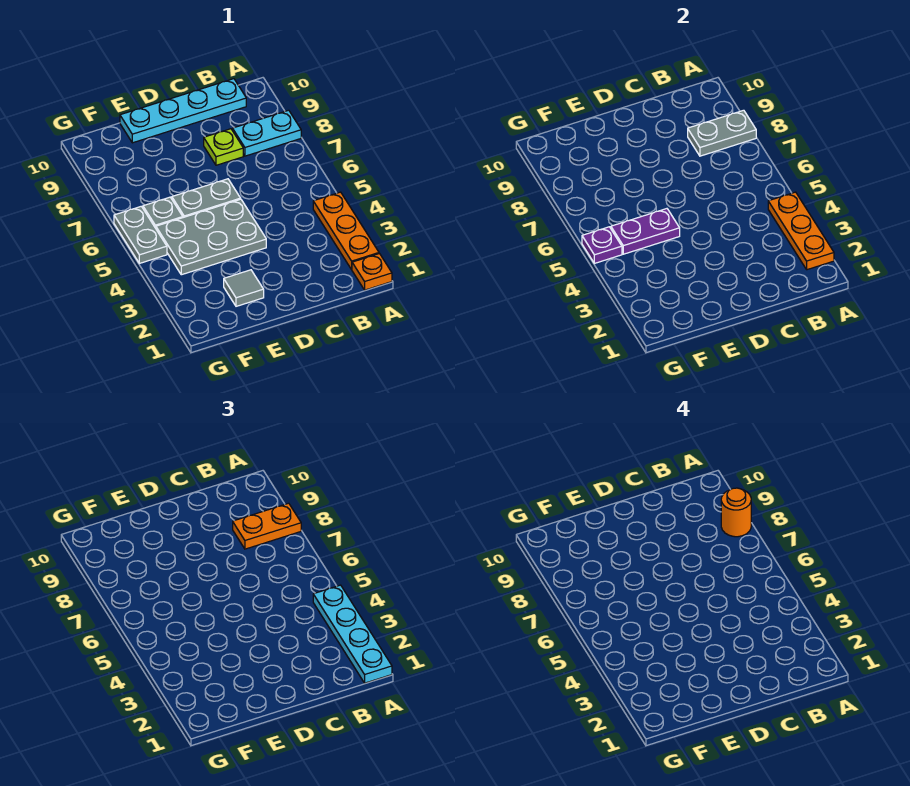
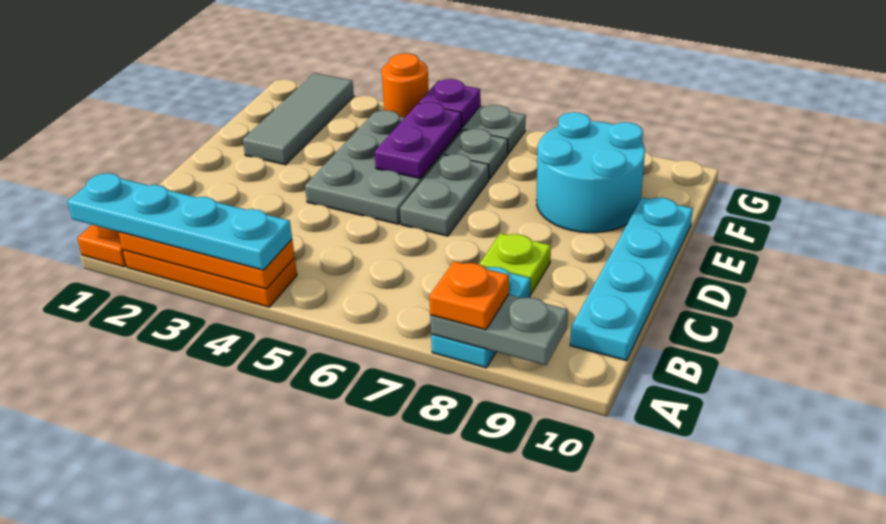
grey plate A8:B8 level 2 -> grey plate A8:A9 level 2
orange plate A8:B8 level 3 -> orange plate A8 level 3
orange round brick A8 level 4 -> orange round brick G4 level 1
grey tile E2 level 1 -> grey tile E2:G2 level 1
none -> cyan round brick E8:F9 level 1

